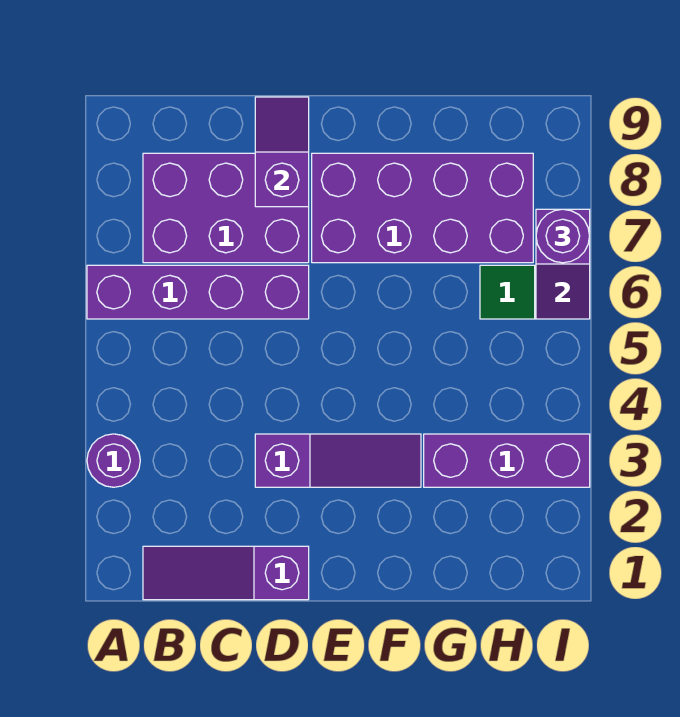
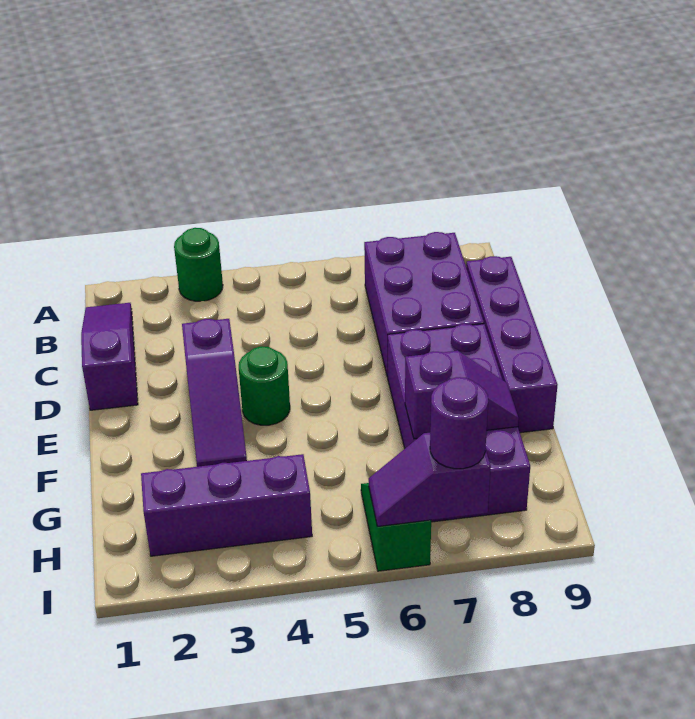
purple round brick A3 level 1 -> green round brick A3 level 1
purple brick A6:D6 level 1 -> purple brick C9:F9 level 1
purple slope D8:D9 level 2 top 8 -> purple slope G7:G8 level 2 top 7
none -> green round brick E4 level 1
purple brick G3:I3 level 1 -> purple brick H2:H4 level 1

